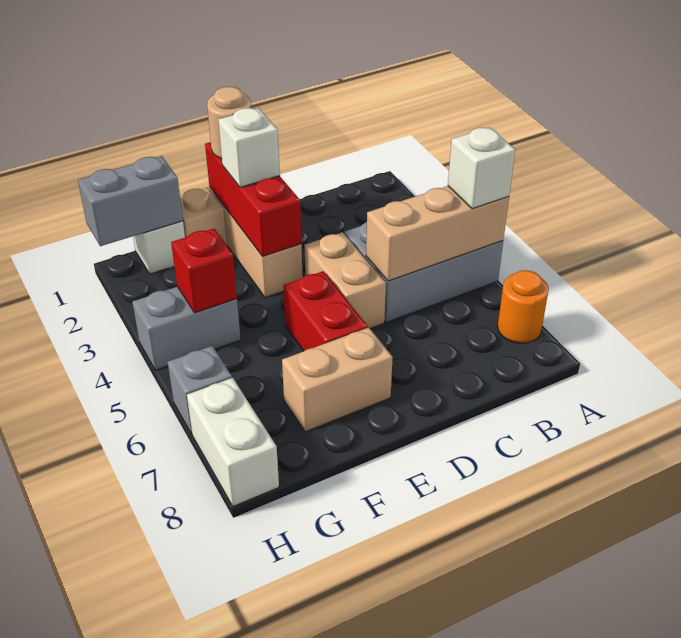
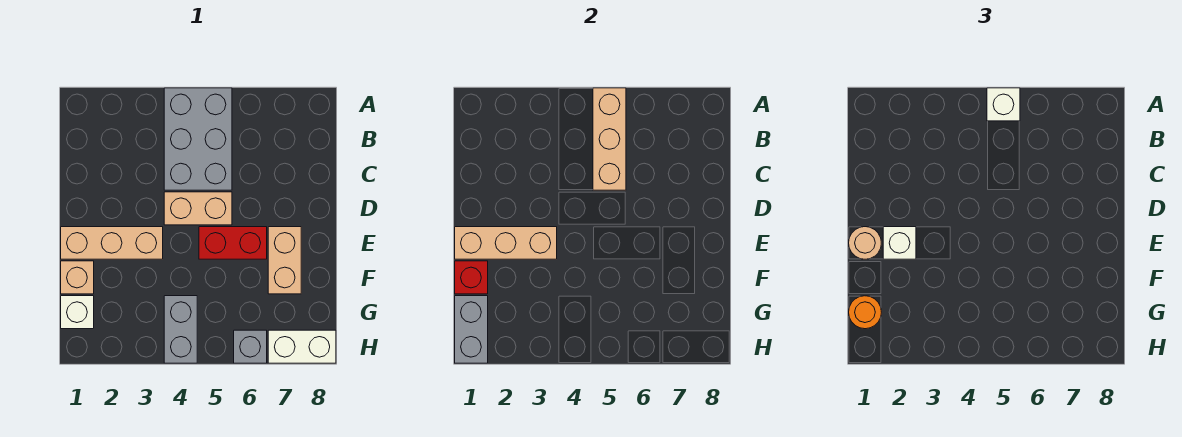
orange round brick A7 level 1 -> orange round brick G1 level 3
red brick E1:E3 level 2 -> tan brick E1:E3 level 2
red brick G4 level 2 -> red brick F1 level 2

